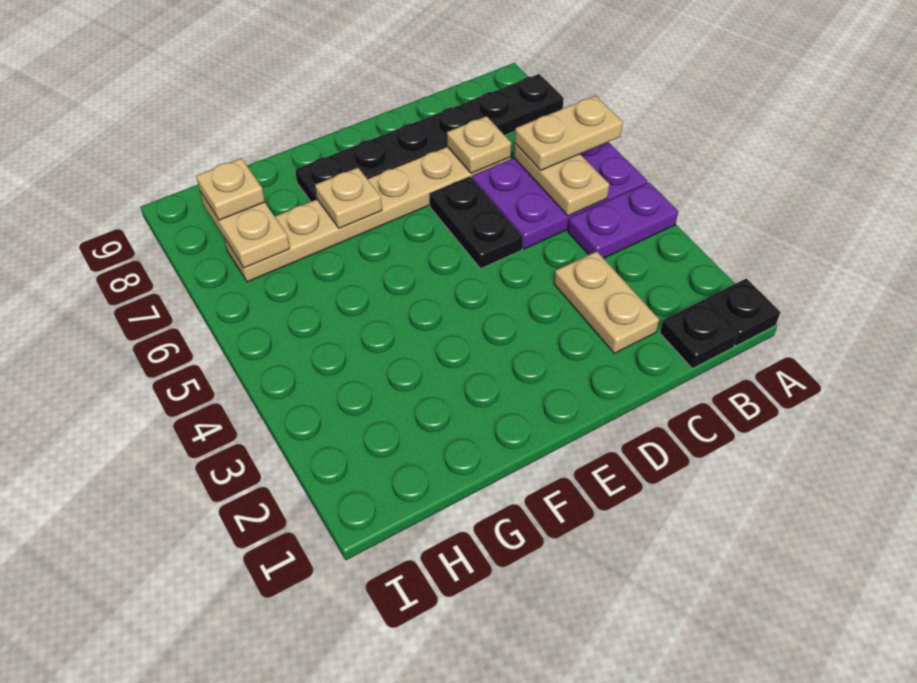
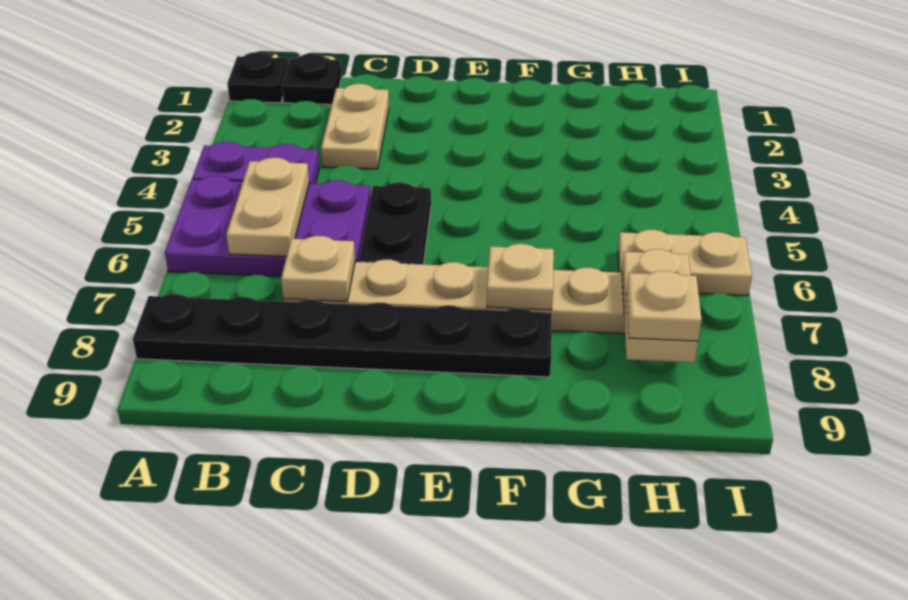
tan plate A6:B6 level 3 -> tan plate H6:I6 level 1

